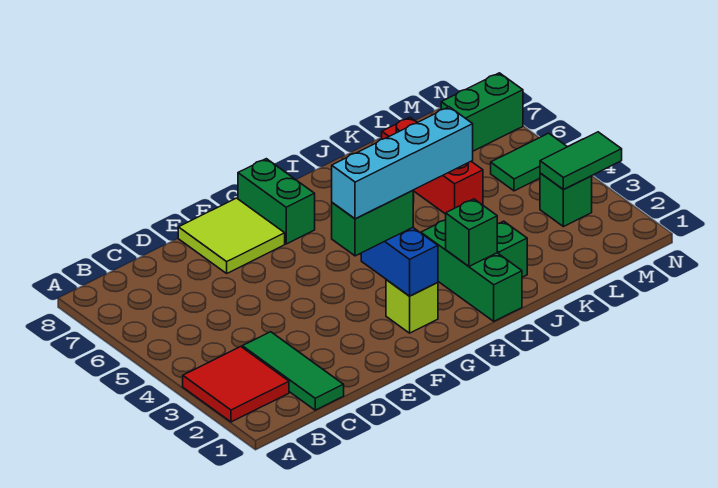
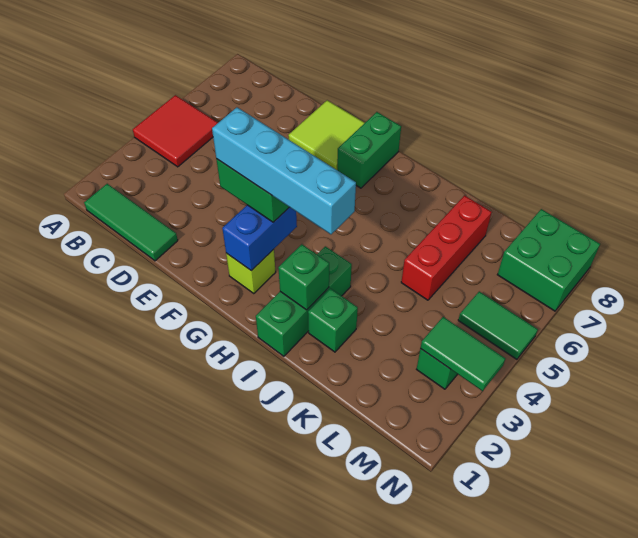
red tile A2:B3 level 1 -> red tile A4:B5 level 1
green tile C1:C3 level 1 -> green tile B1:D1 level 1
green brick M7:N7 level 1 -> green brick M7:N8 level 1

